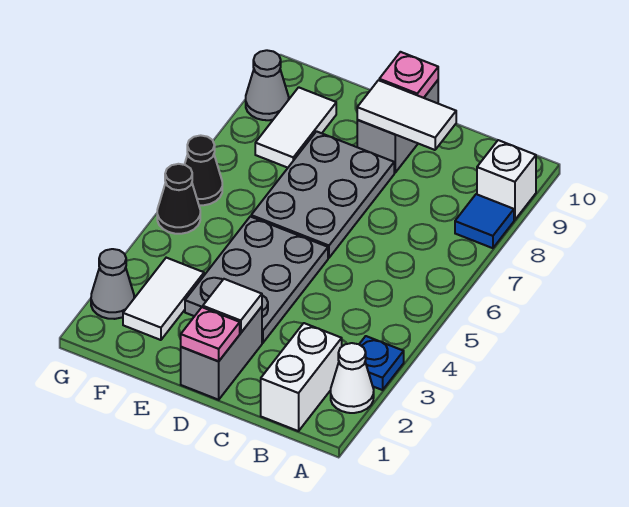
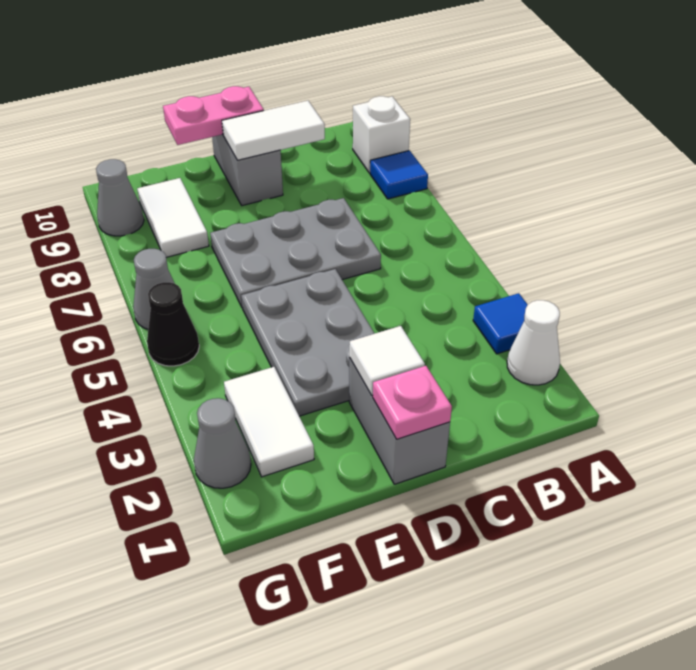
blue plate A3 level 1 -> blue tile A3 level 1
white brick B1:B2 level 1 -> none
grey plate D6:E8 level 1 -> grey plate C6:E7 level 1
pink plate D10 level 2 -> pink plate D10:E10 level 2
black cone G6 level 1 -> grey cone G6 level 1

